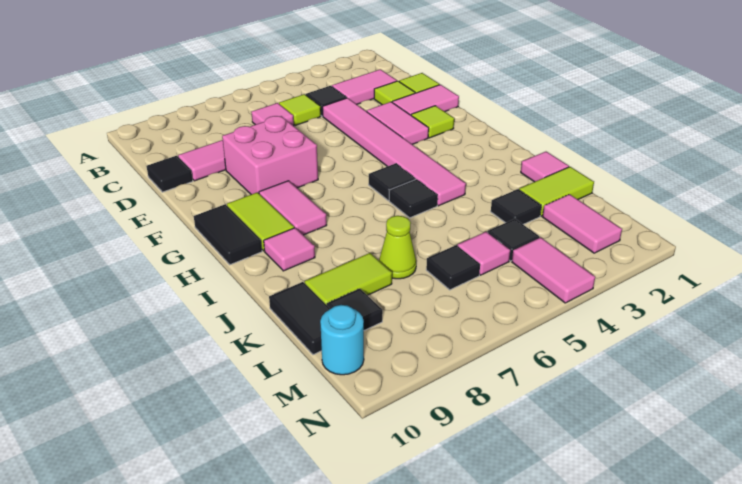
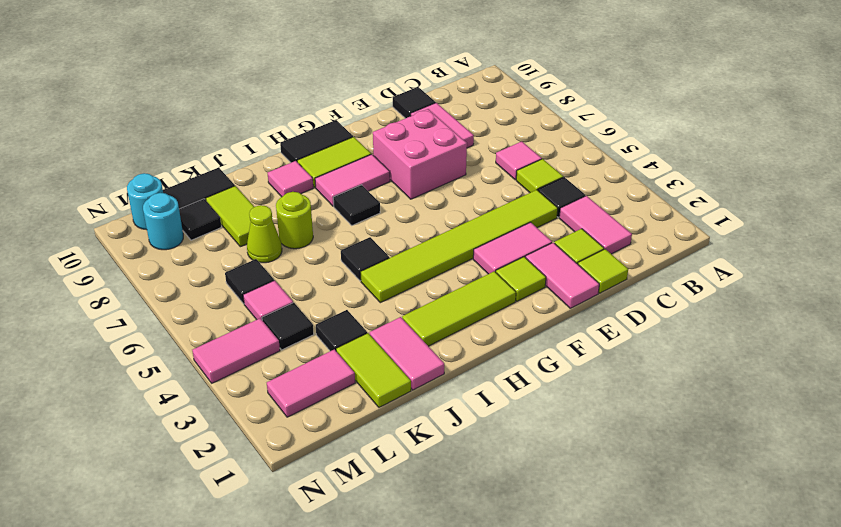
pink tile D4:I4 level 1 -> lime tile D4:I4 level 1
none -> lime tile G2:I2 level 1
black tile H5 level 1 -> black tile H7 level 1
pink tile J1 level 1 -> pink tile J1:J2 level 1
none -> lime round brick J7 level 1
none -> cyan round brick M9 level 1

